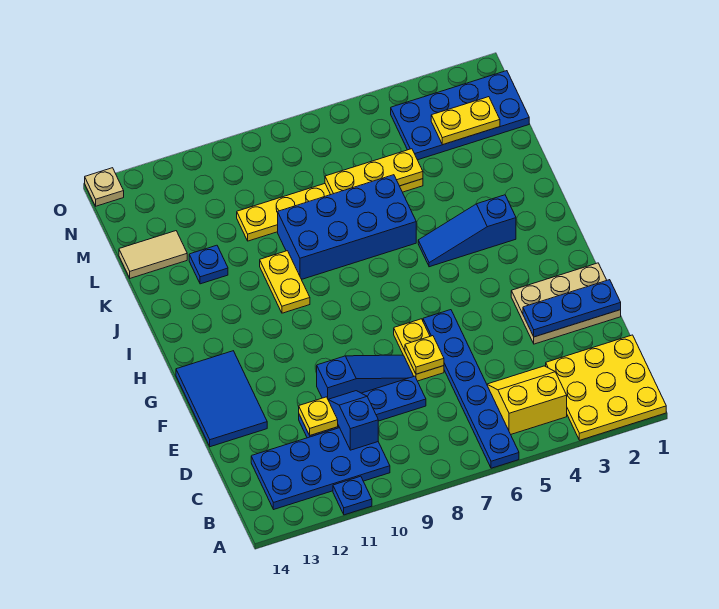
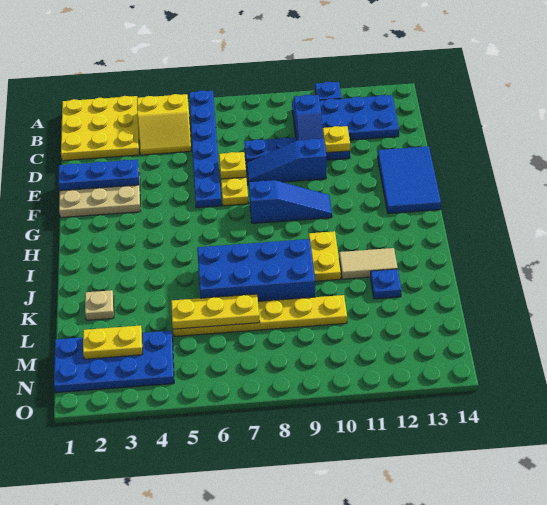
blue slope I3:I5 level 1 top 3 -> blue slope G8:G10 level 1 top 8
tan tile L13:L14 level 1 -> tan tile J11:J12 level 1
tan plate O14 level 1 -> tan plate K2 level 1

